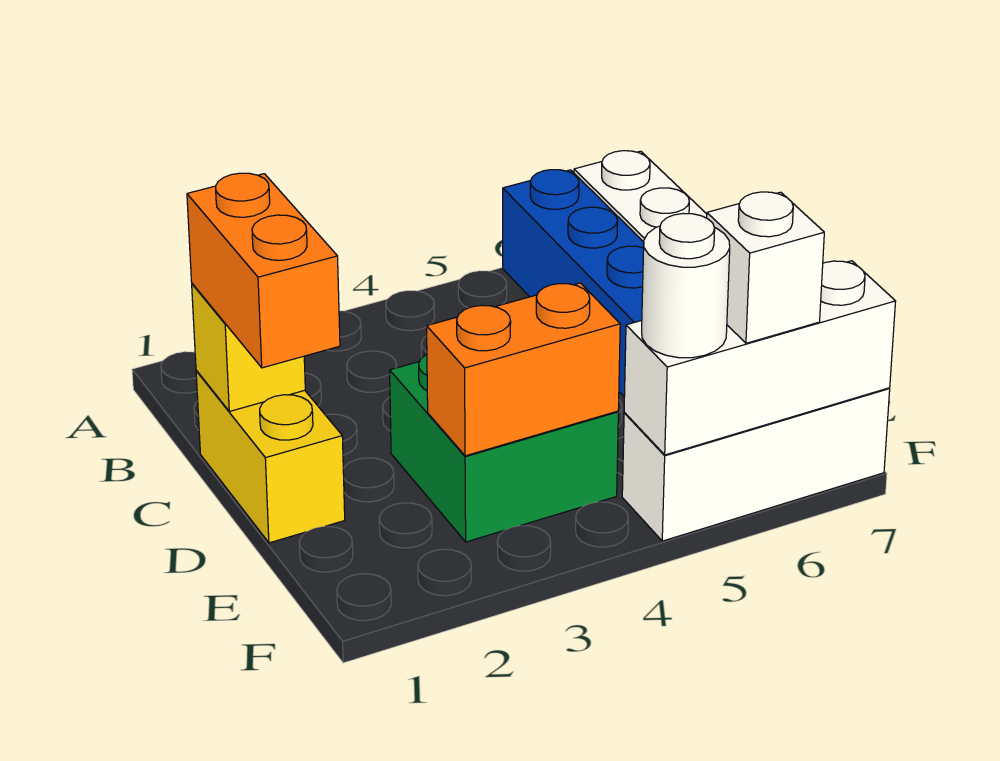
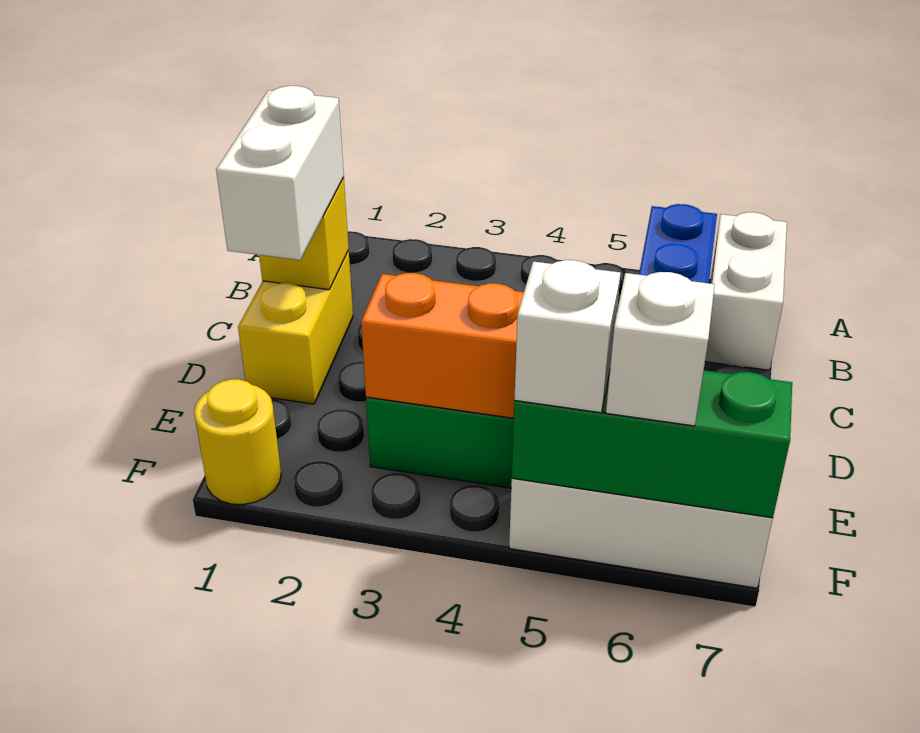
orange brick C1:D1 level 3 -> white brick C1:D1 level 3
none -> yellow round brick F1 level 1
white brick F5:F7 level 2 -> green brick F5:F7 level 2
white round brick F5 level 3 -> white brick F5 level 3

